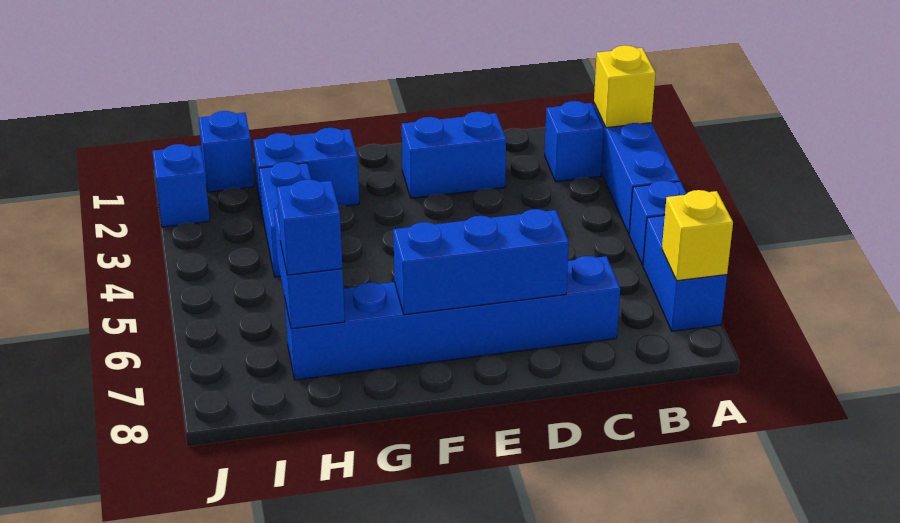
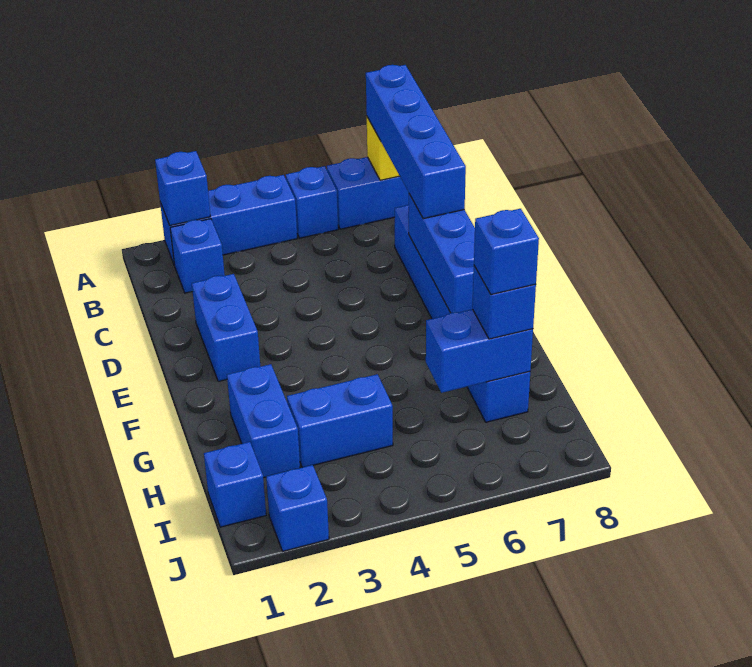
yellow brick A2 level 2 -> blue brick A2 level 2
none -> blue brick A7:D7 level 3
none -> blue brick H7 level 4

